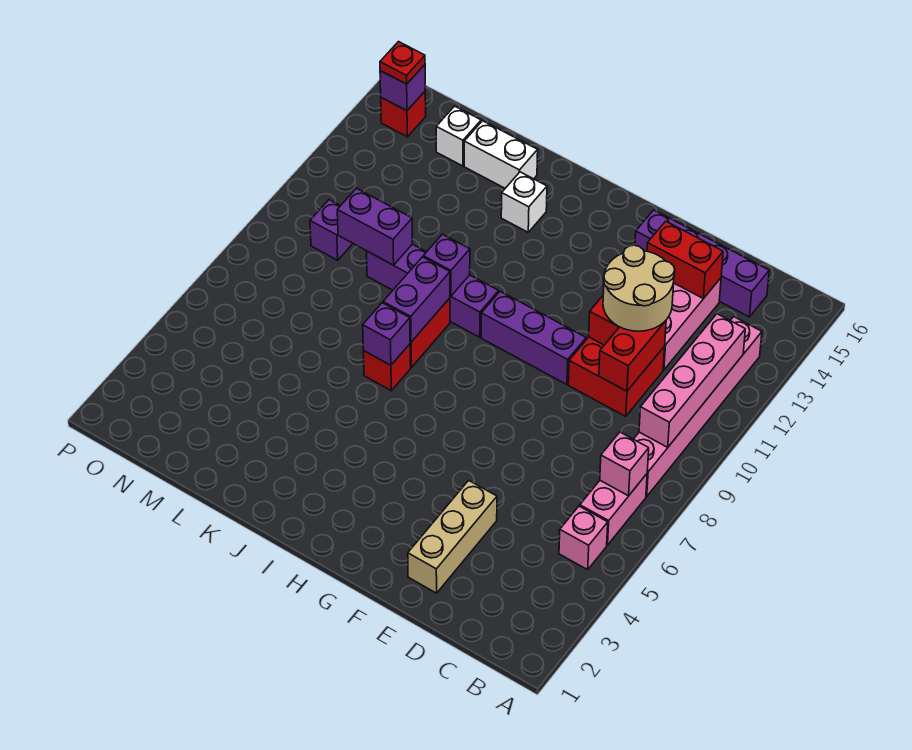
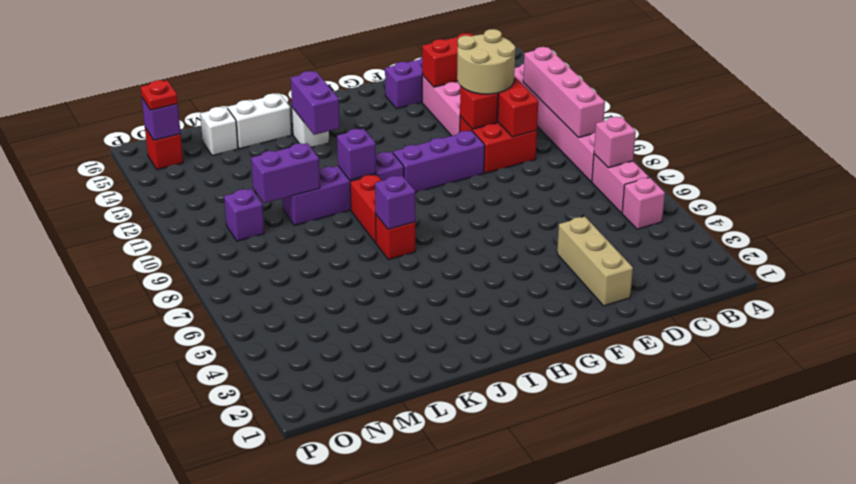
purple brick J8:J9 level 2 -> purple brick J13:J14 level 2

